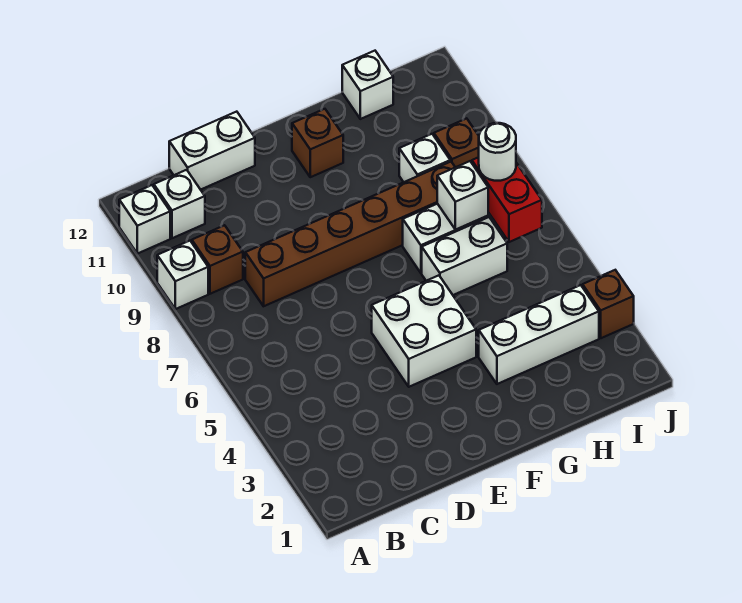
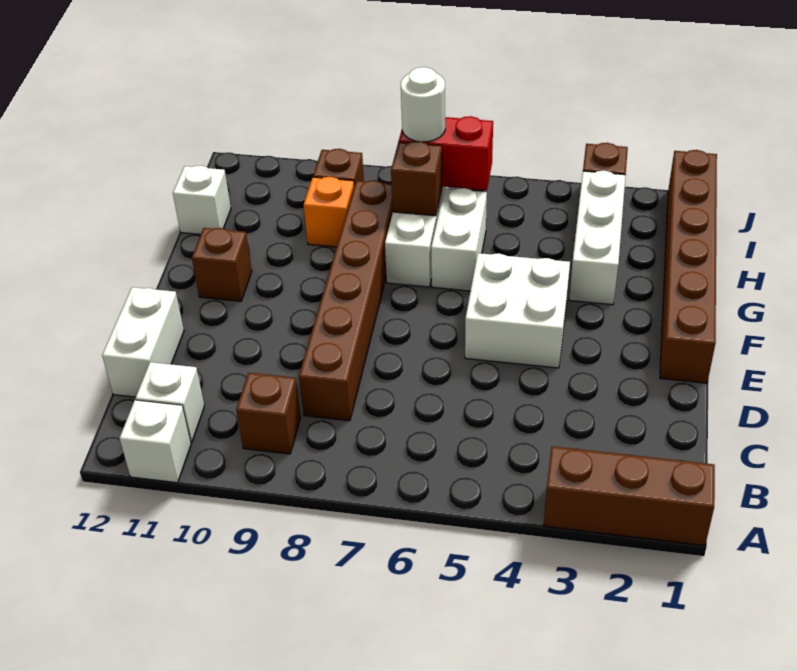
none -> brown brick A1:A3 level 1
white brick A9 level 1 -> none
none -> brown brick E1:J1 level 1
white brick H7 level 2 -> brown brick H7 level 2
white brick H9 level 1 -> orange brick H9 level 1

